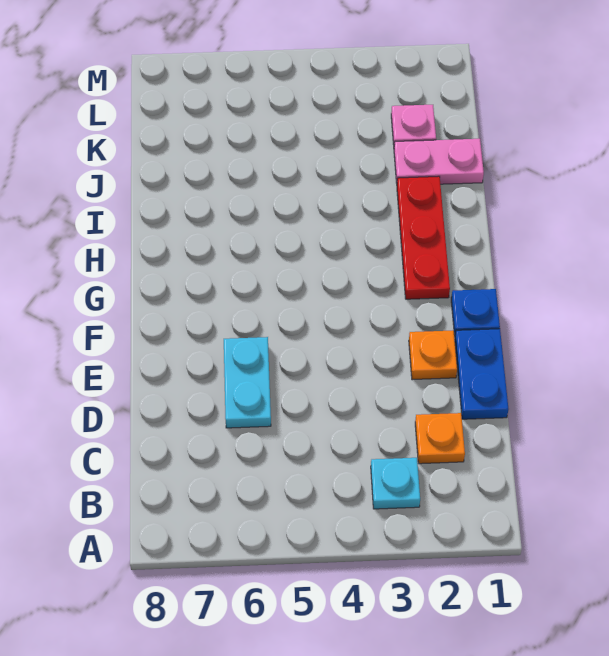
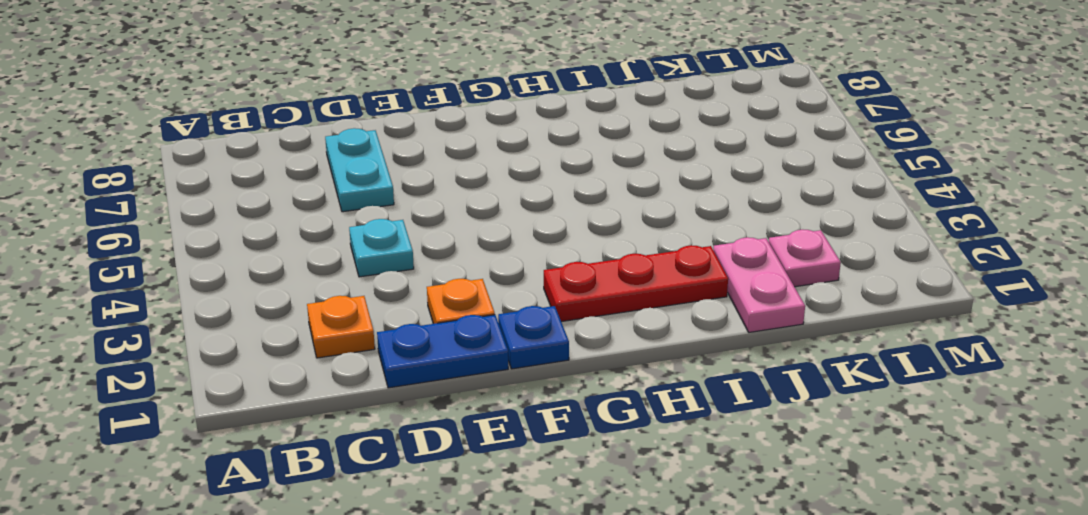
cyan plate B3 level 1 -> cyan plate D4 level 1
cyan plate D6:E6 level 1 -> cyan plate D6:D7 level 1

